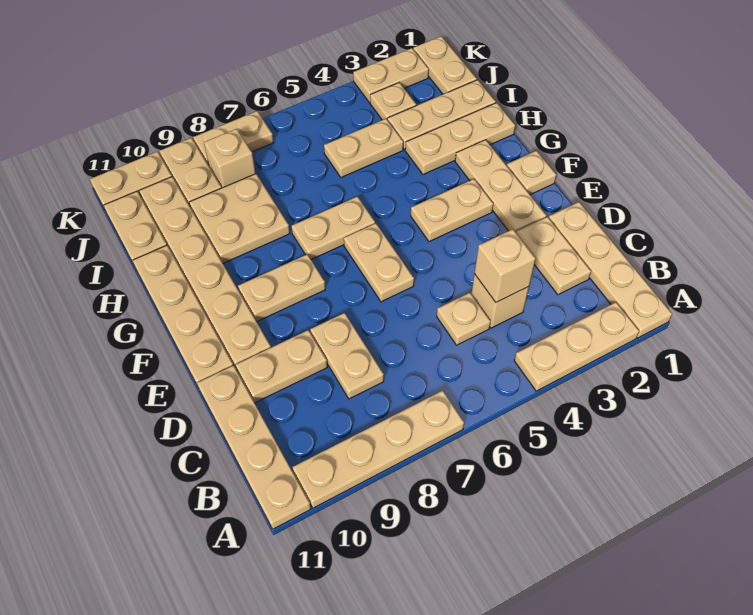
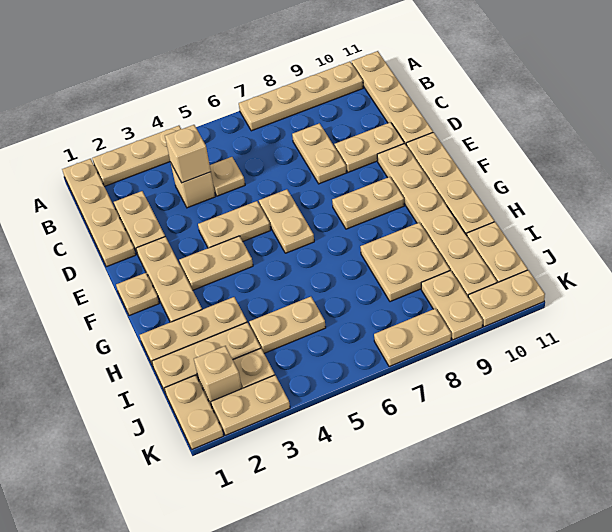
tan plate G6:G7 level 1 -> tan plate E4:E5 level 1
tan brick J8 level 1 -> tan brick J2 level 1

